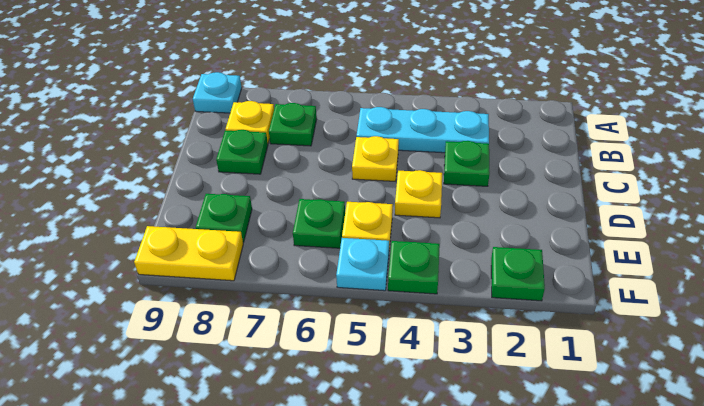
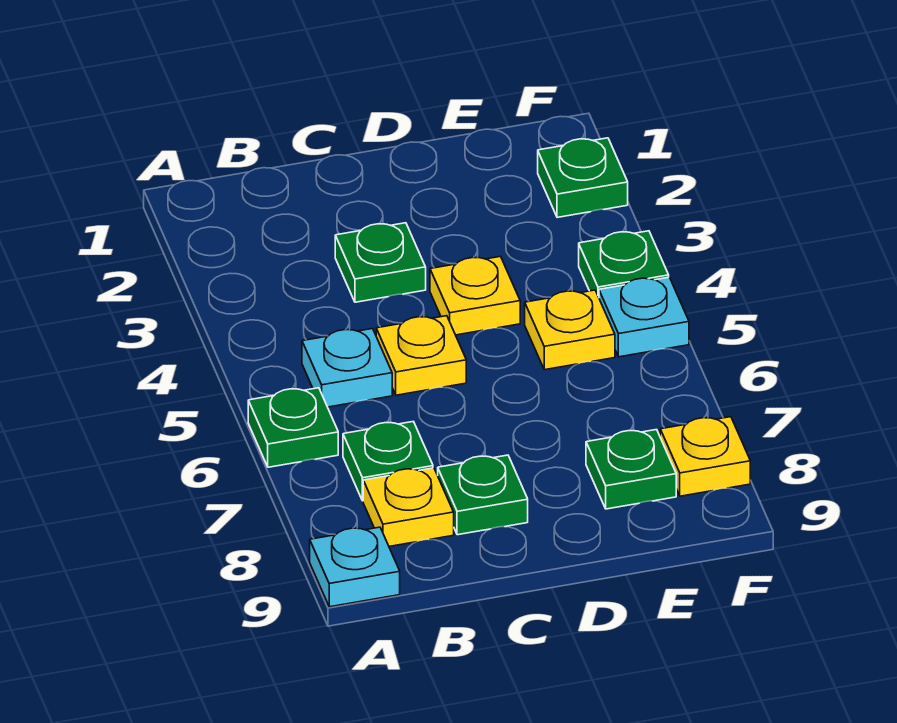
cyan plate B3:B5 level 1 -> cyan plate B5 level 1
green plate E6 level 1 -> green plate A6 level 1
yellow plate F8:F9 level 1 -> yellow plate F8 level 1

